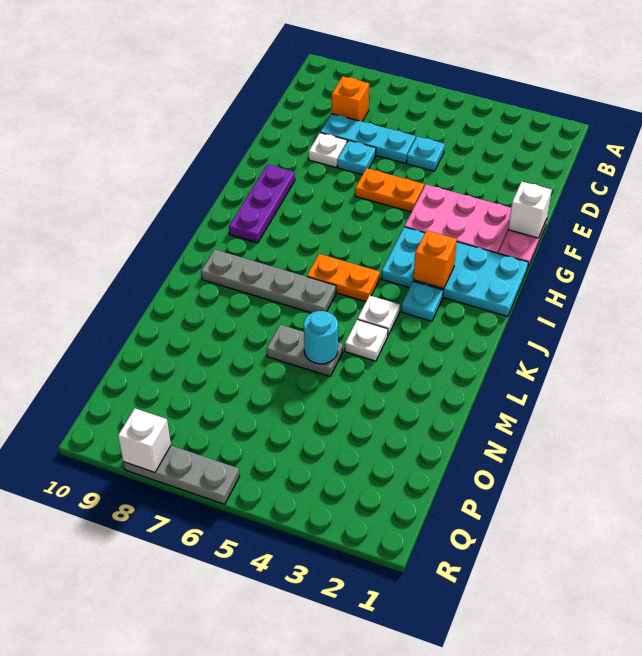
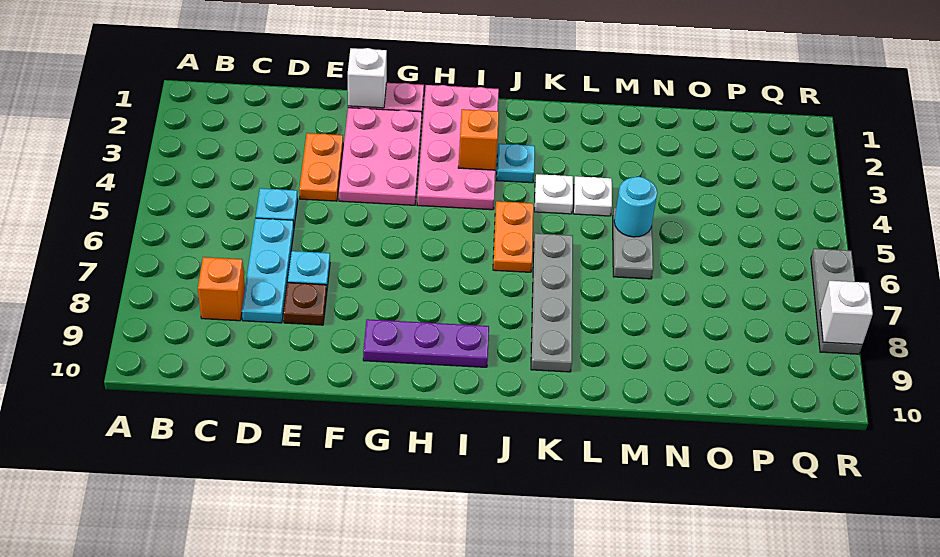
white plate E8 level 1 -> brown plate E8 level 1
orange plate F5:F6 level 1 -> orange plate E3:E4 level 1
cyan plate H1:I4 level 1 -> pink plate H1:I4 level 1

